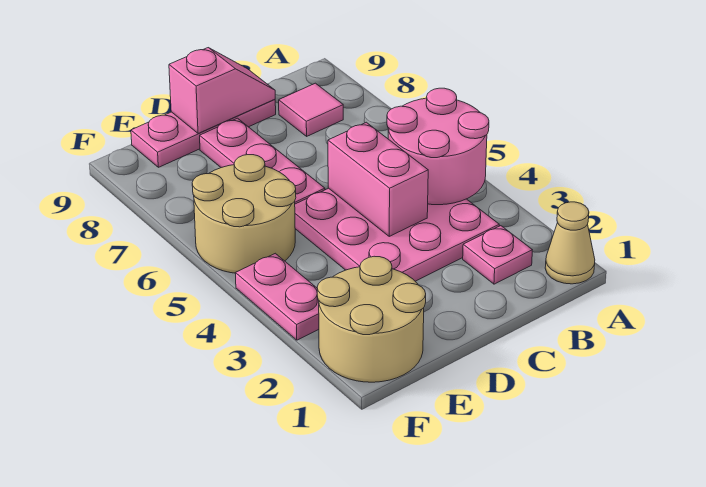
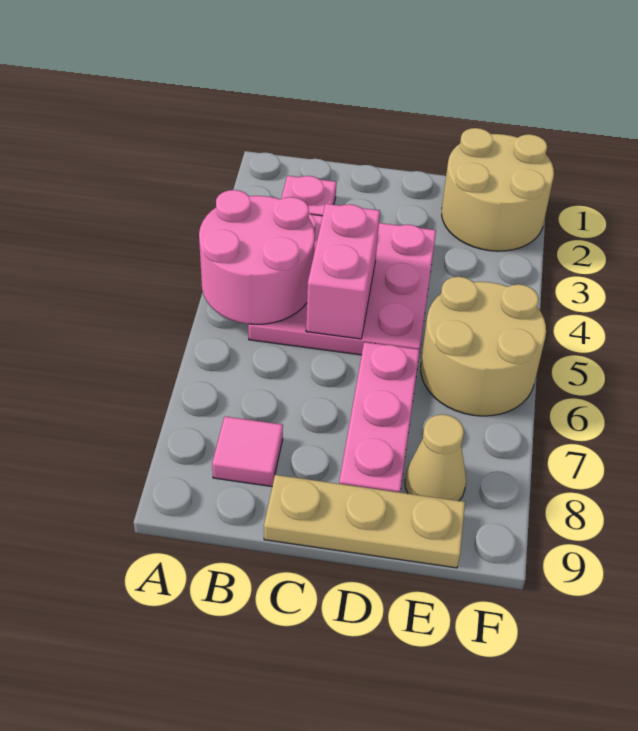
tan cone A1 level 1 -> tan cone E8 level 1
pink plate C9:E9 level 1 -> tan plate C9:E9 level 1
pink slope C9:D9 level 2 top D -> none
pink plate F3:F4 level 1 -> none

